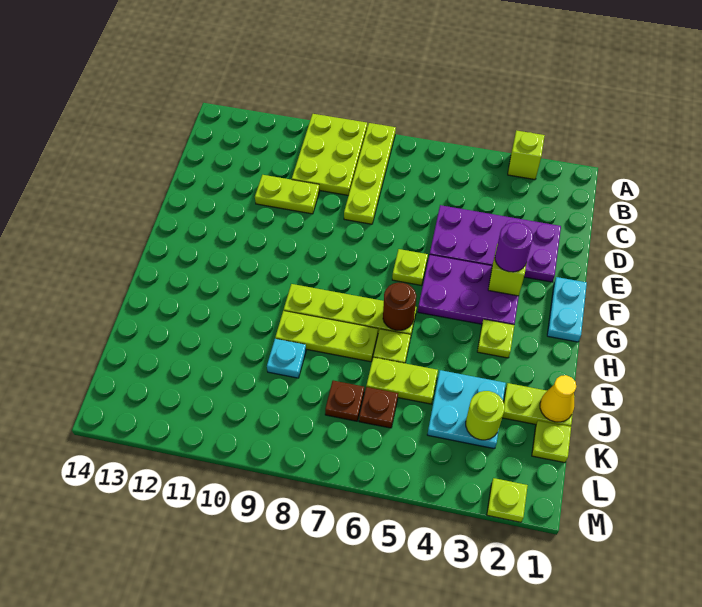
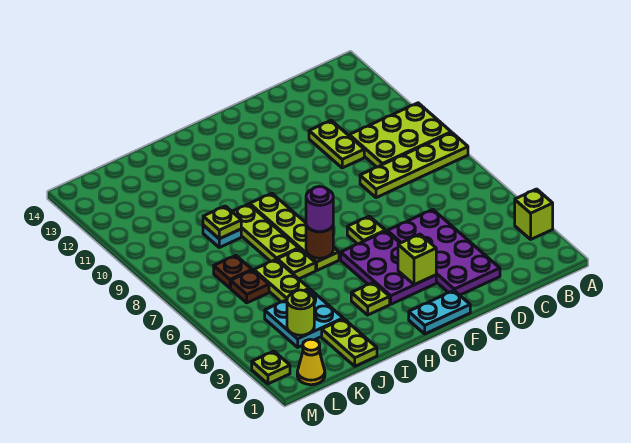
purple round brick F3 level 3 -> purple round brick H6 level 3
yellow cone J1 level 2 -> yellow cone L1 level 1
lime plate K1 level 1 -> lime plate J9 level 2

